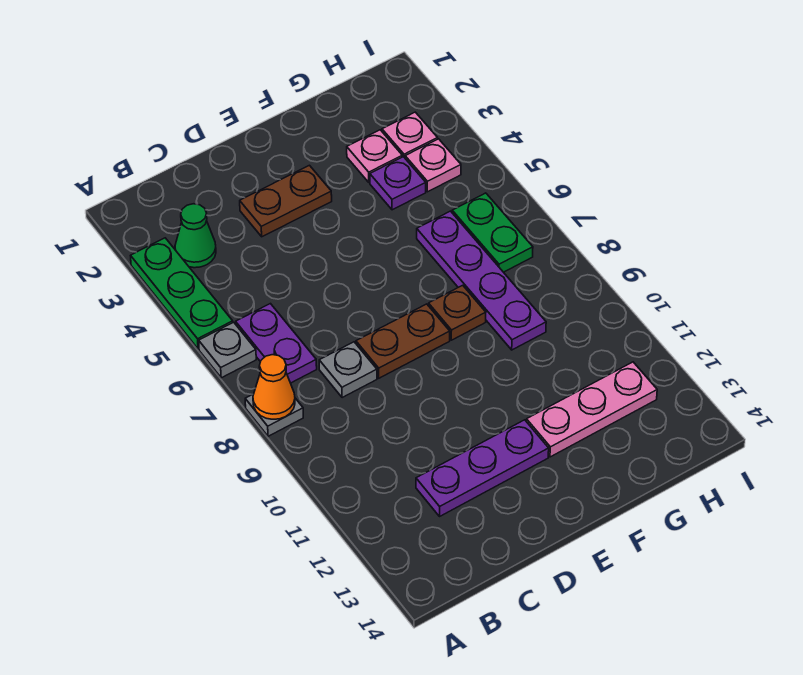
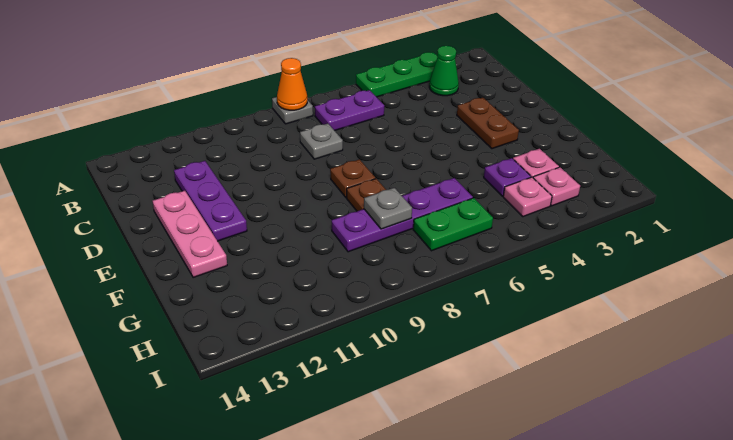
grey plate A6 level 1 -> grey plate G8 level 2
brown plate D8:E8 level 1 -> brown plate E8 level 1
pink plate F12:H12 level 1 -> pink plate D13:F13 level 1

